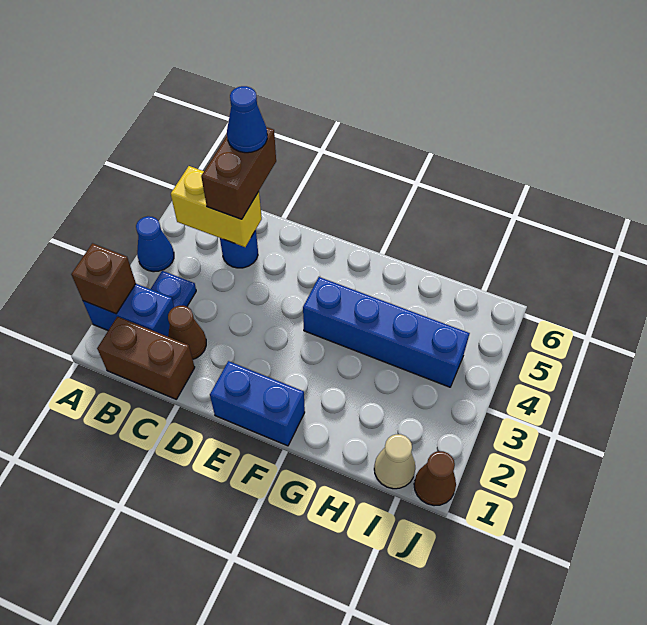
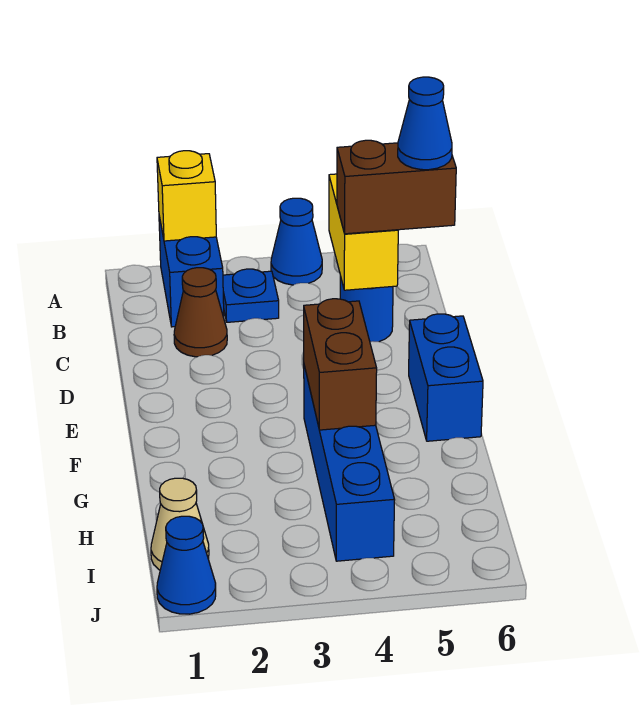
brown brick A2 level 2 -> yellow brick A2 level 2
brown brick B1:C1 level 1 -> brown brick F4:G4 level 2
blue brick E1:F1 level 1 -> blue brick E6:F6 level 1
brown cone J1 level 1 -> blue cone J1 level 1

